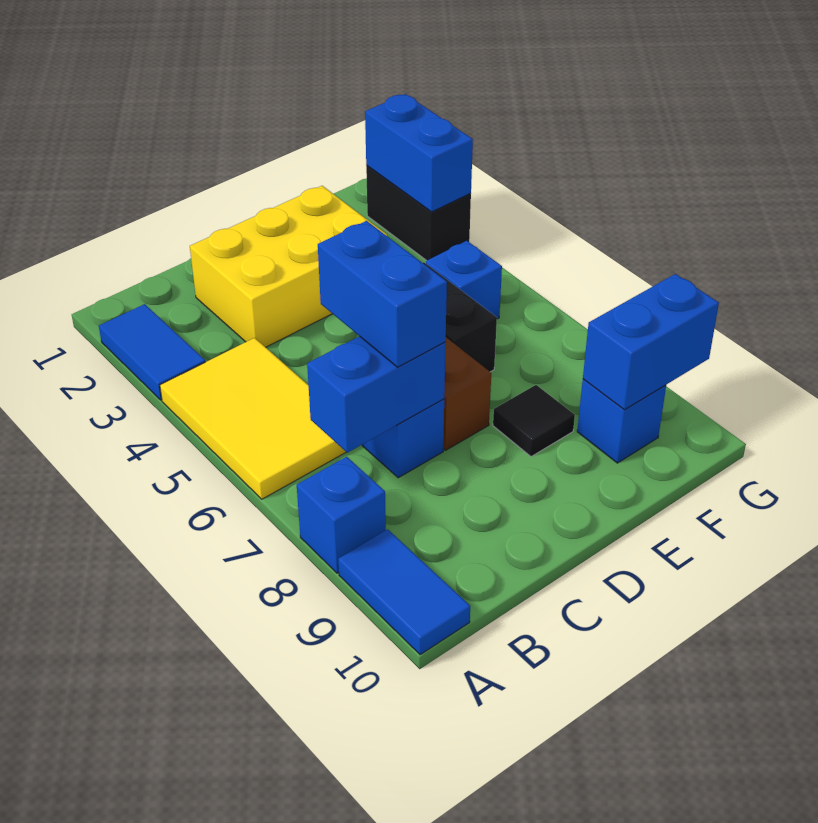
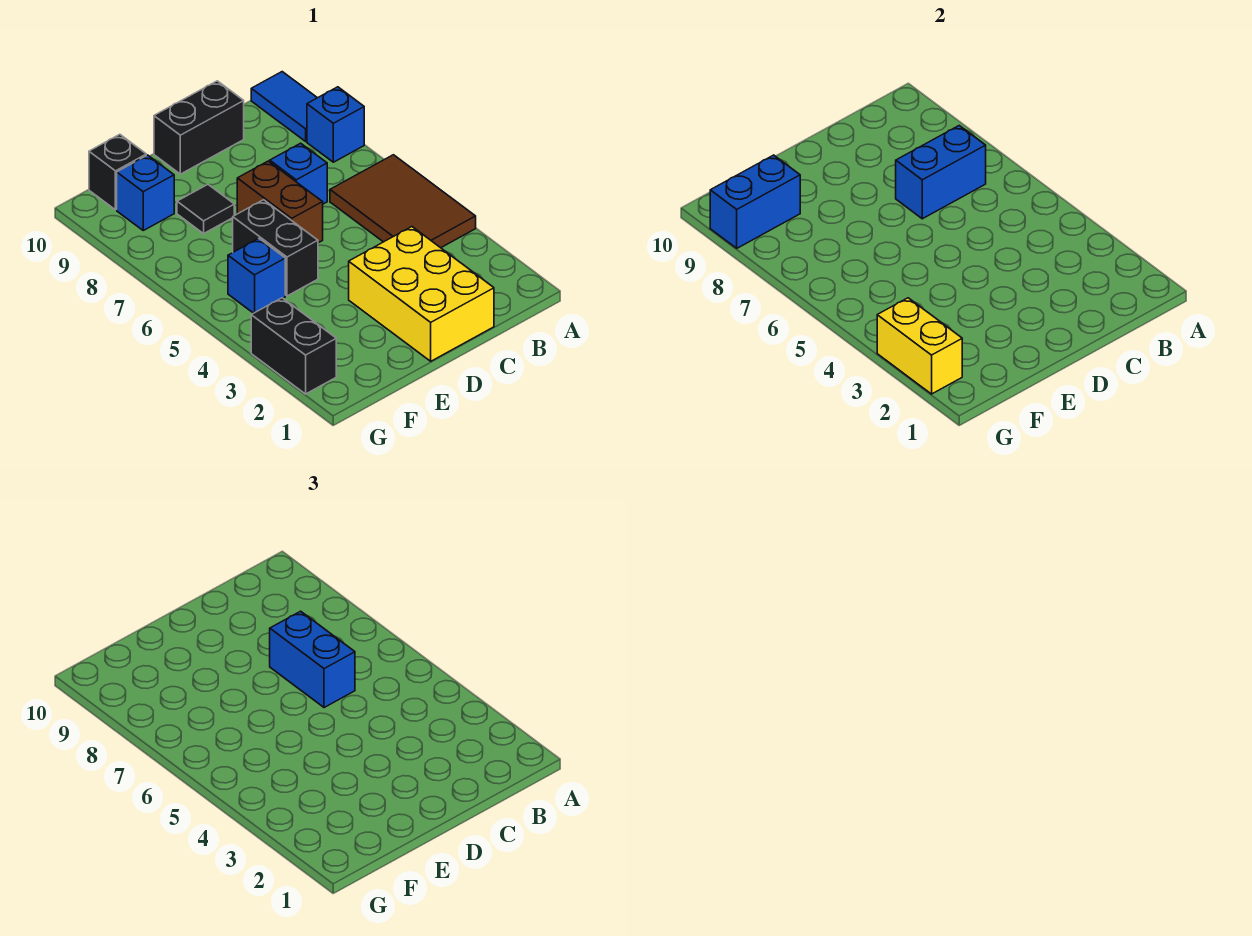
blue tile A2:A3 level 1 -> none
yellow tile A4:B6 level 1 -> brown tile A4:B6 level 1
yellow brick C2:E3 level 1 -> yellow brick C1:D3 level 1
none -> black brick C10:D10 level 1
none -> black brick F10 level 1
blue brick G2:G3 level 2 -> yellow brick G2:G3 level 2

